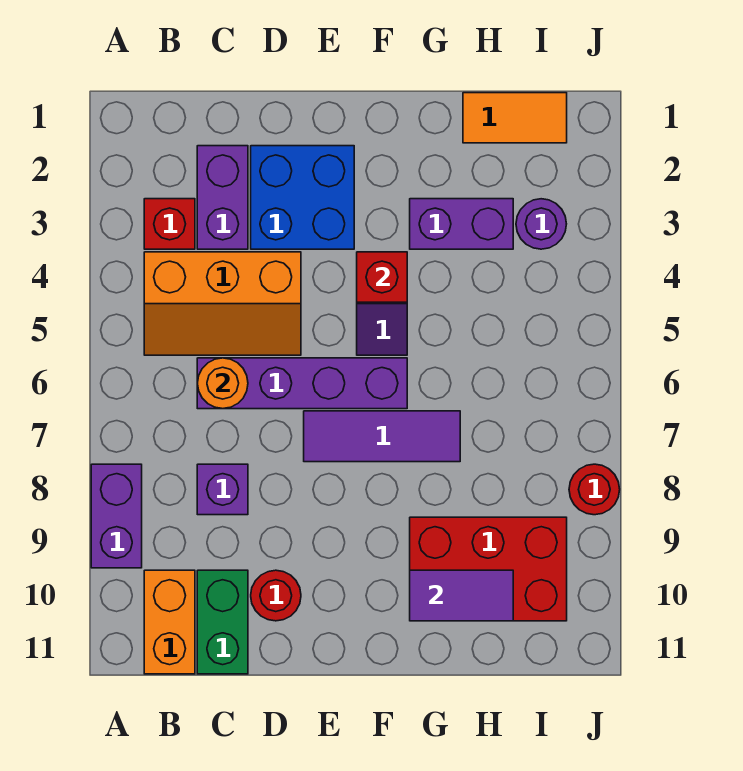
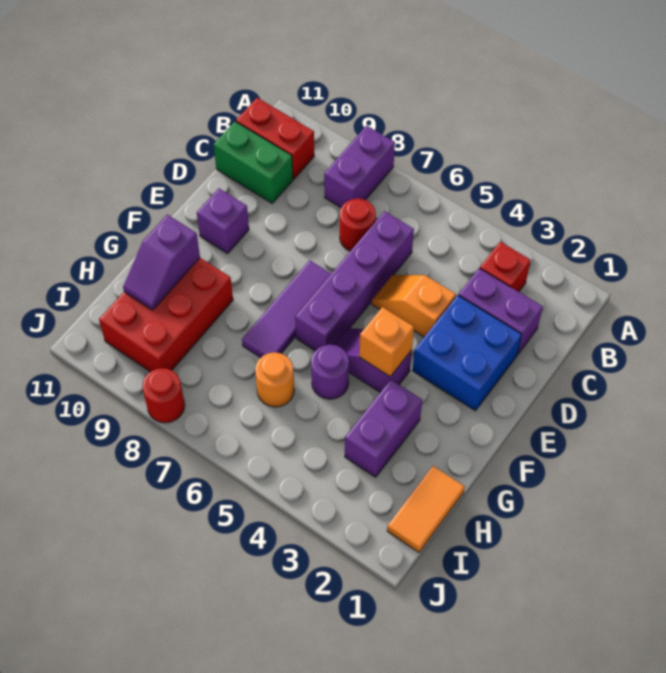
purple brick A8:A9 level 1 -> purple brick A8:B8 level 1
orange slope B4:D5 level 1 top 4 -> orange slope D4:D5 level 1 top 4
orange brick B10:B11 level 1 -> red brick B10:B11 level 1
orange round brick C6 level 2 -> orange round brick H6 level 1
purple brick C8 level 1 -> purple brick E10 level 1
red round brick D10 level 1 -> red round brick C7 level 1
red brick F4 level 2 -> orange brick F4 level 2
purple tile G10:H10 level 2 -> purple slope G10:H10 level 2 top G
purple round brick I3 level 1 -> purple round brick G5 level 1

